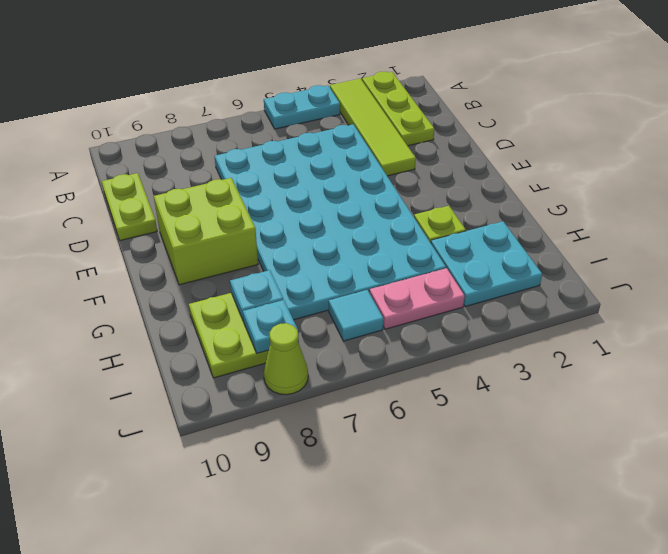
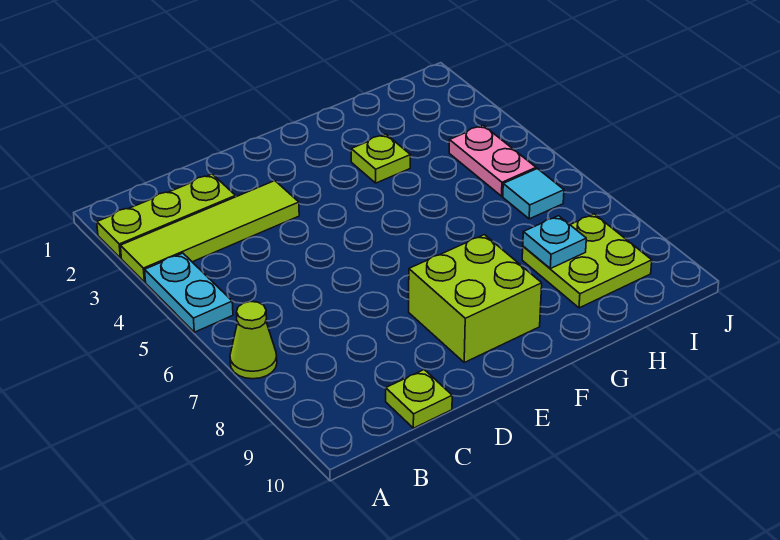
cyan plate C4:H7 level 1 -> none
lime plate C10:D10 level 1 -> lime plate C10 level 1
cyan plate H2:I3 level 1 -> none
cyan plate I8 level 2 -> none
lime cone J8 level 1 -> lime cone A7 level 1

